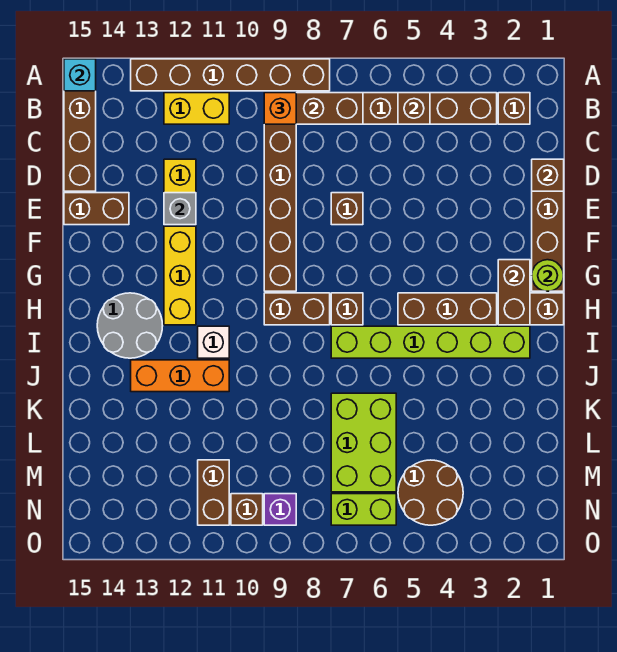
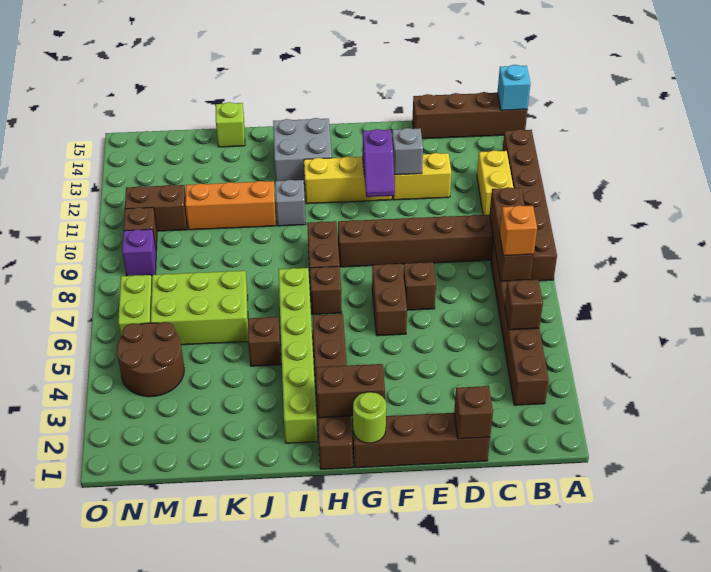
brown brick B2 level 1 -> brown brick J5 level 1
orange brick B9 level 3 -> orange brick B7 level 3
brown brick E14:E15 level 1 -> brown brick F6:F7 level 1
none -> purple slope F11:F12 level 2 top 12
grey round brick H13:I14 level 1 -> grey brick H13:I14 level 1
white brick I11 level 1 -> grey brick I11 level 1
orange brick J11:J13 level 1 -> orange brick J11:L11 level 1
none -> lime brick K15 level 1

